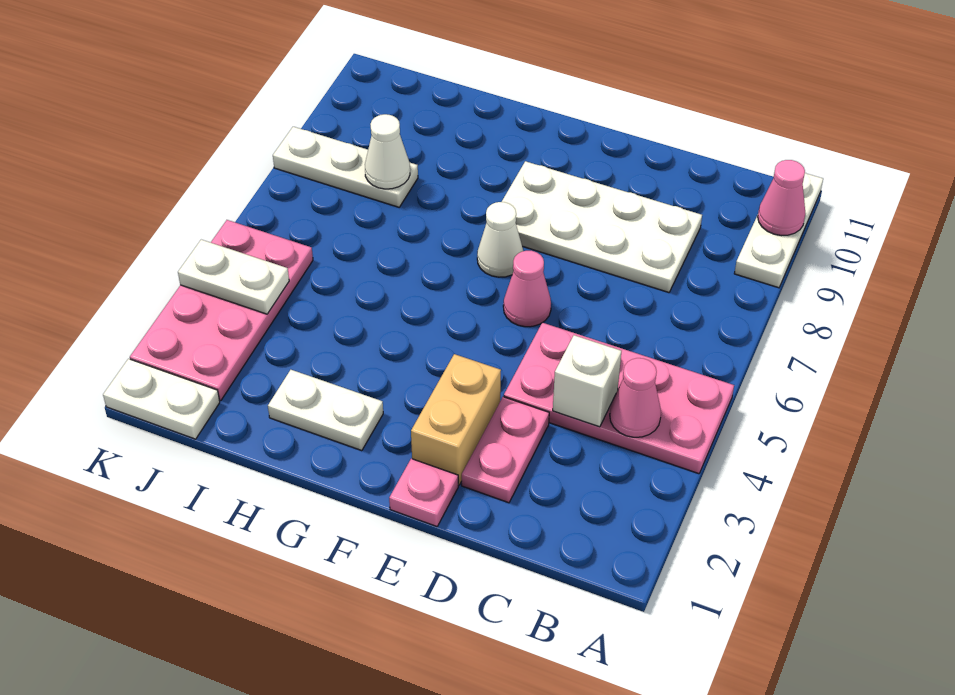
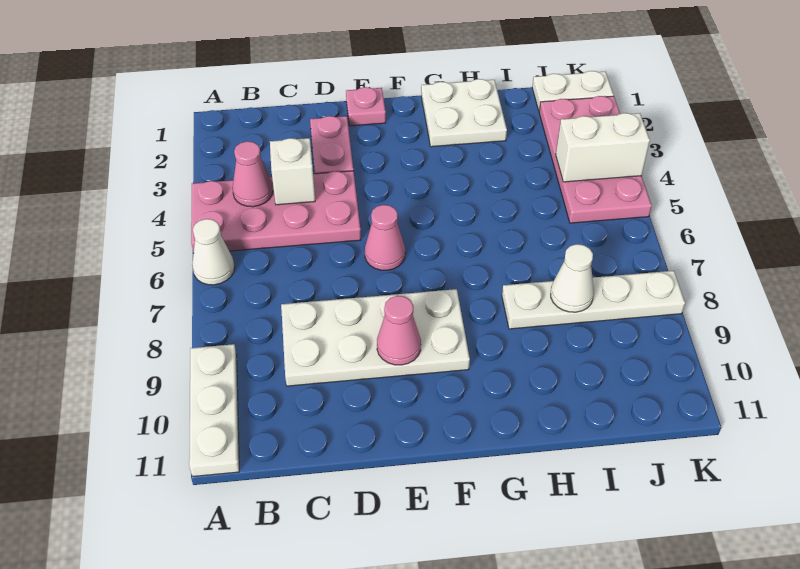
pink cone A10 level 2 -> pink cone E9 level 2
tan brick E2:E3 level 1 -> none
white cone F7 level 1 -> white cone A6 level 1
white plate G2:H2 level 1 -> white plate G1:H2 level 1
white plate I8:K8 level 1 -> white plate H8:K8 level 1
white plate J4:K4 level 2 -> white brick J4:K4 level 2

